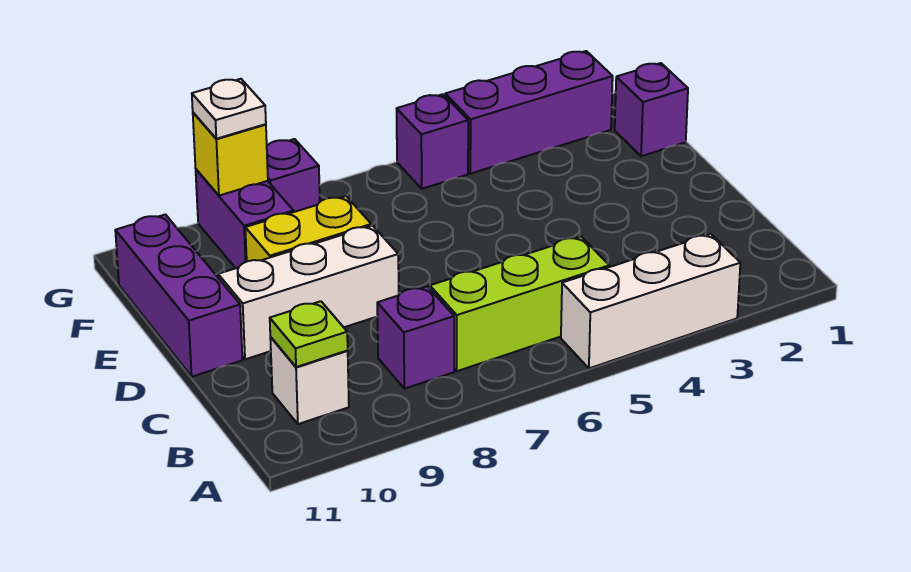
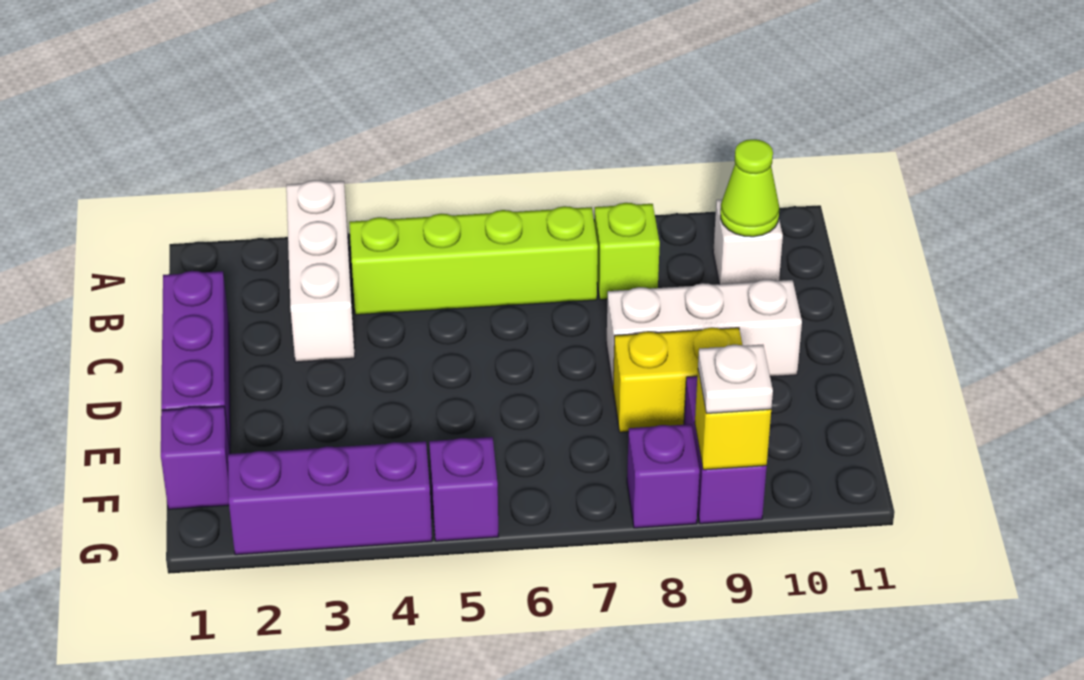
white brick A3:A5 level 1 -> white brick A3:C3 level 1
lime brick B5:B7 level 1 -> lime brick B4:B7 level 1
purple brick B8 level 1 -> lime brick B8 level 1
lime plate B10 level 2 -> lime cone B10 level 2
purple brick D11:F11 level 1 -> purple brick C1:E1 level 1

